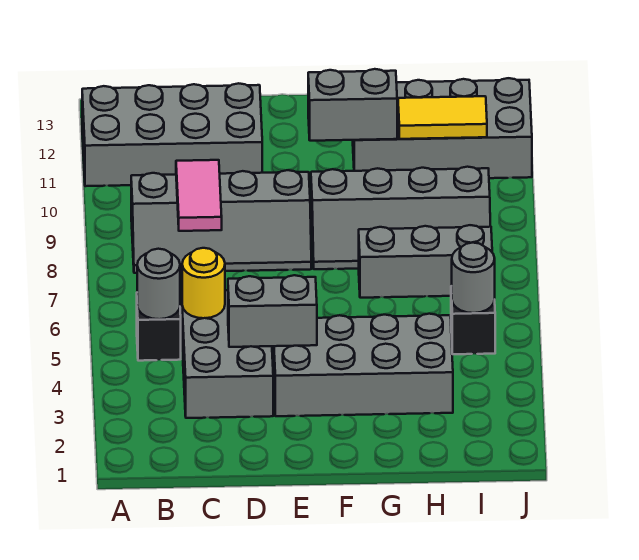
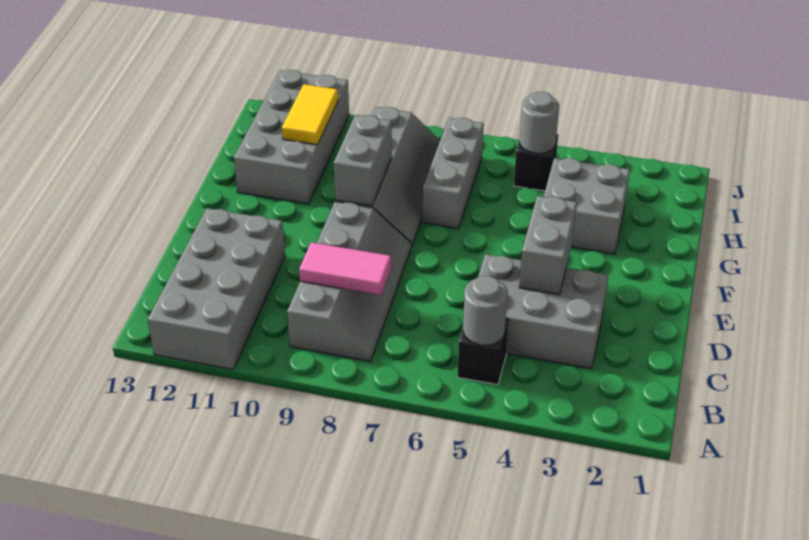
yellow round brick C5 level 2 -> none
grey brick E3:H4 level 1 -> grey brick G3:H4 level 1
grey brick F11:G11 level 2 -> grey brick F9:G9 level 2

